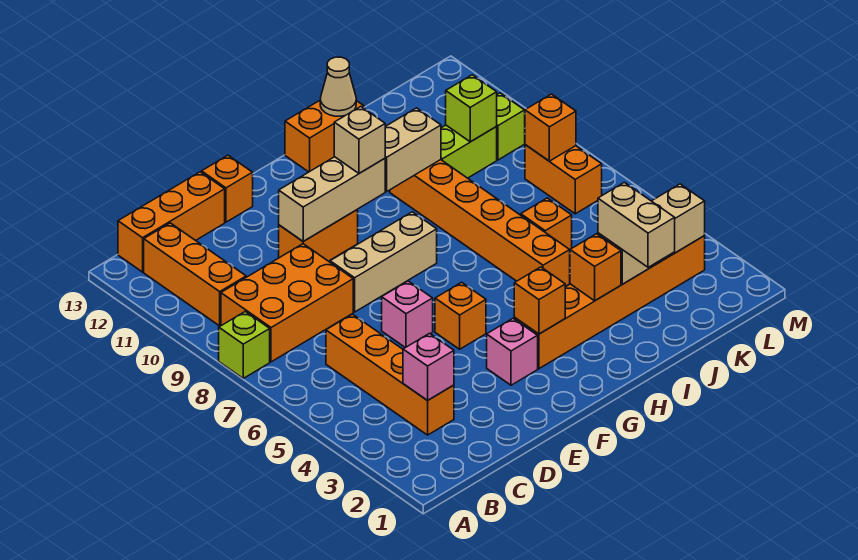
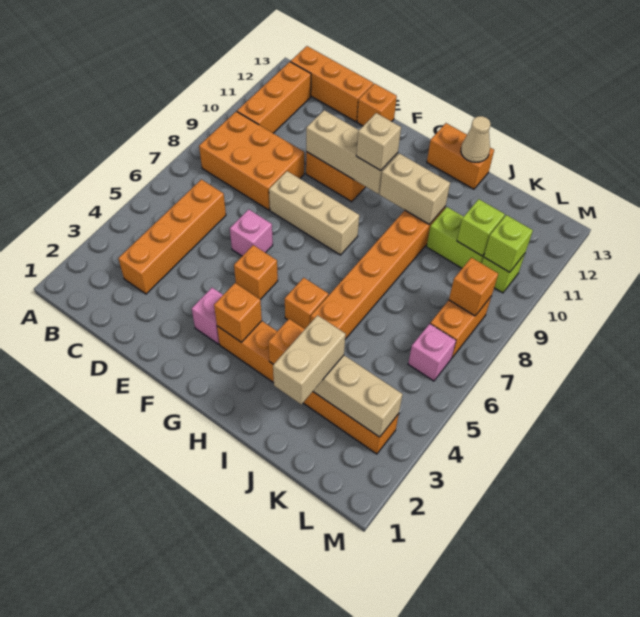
lime brick A8 level 1 -> lime brick L10 level 2
pink brick C3 level 2 -> pink brick L6 level 1
orange brick J6 level 1 -> orange brick H5 level 1

